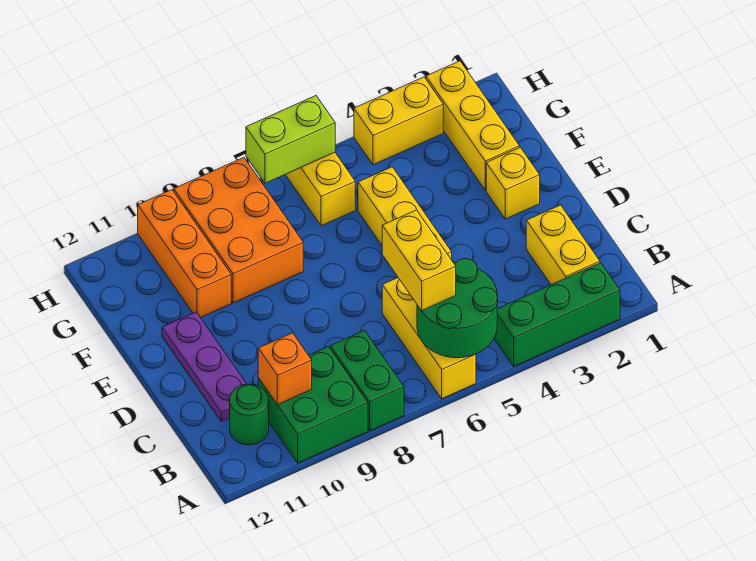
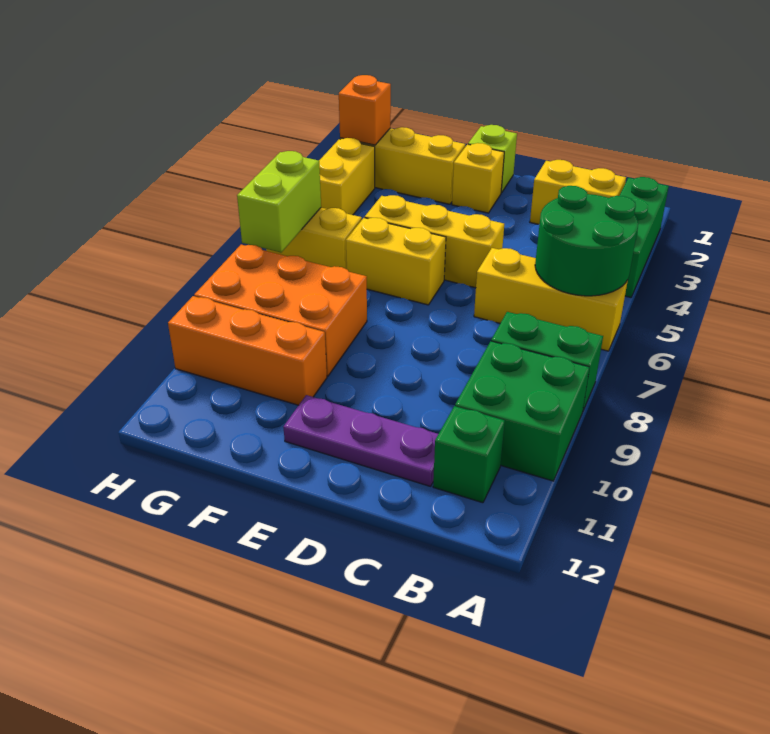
yellow brick B6:C6 level 3 -> yellow brick E6:F6 level 1
orange brick B10 level 2 -> orange brick H2 level 2
green round brick B11 level 1 -> green brick B11 level 1
none -> lime brick E1 level 1

